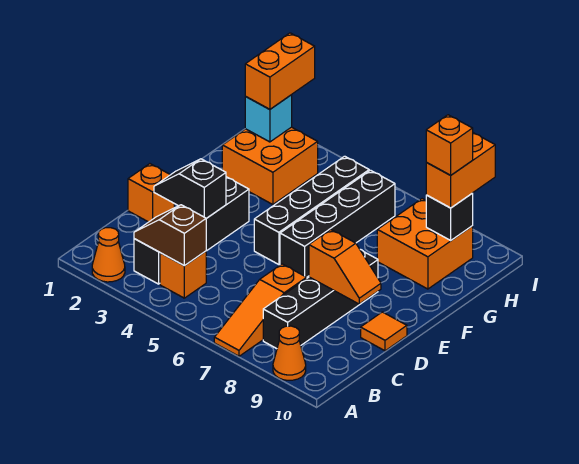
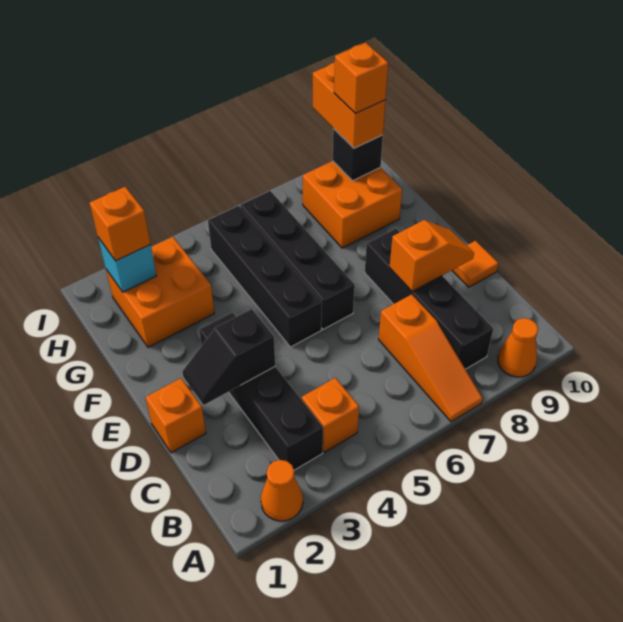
brown slope B3:B4 level 2 top 4 -> none
orange brick H2:I2 level 3 -> orange brick H2 level 3

